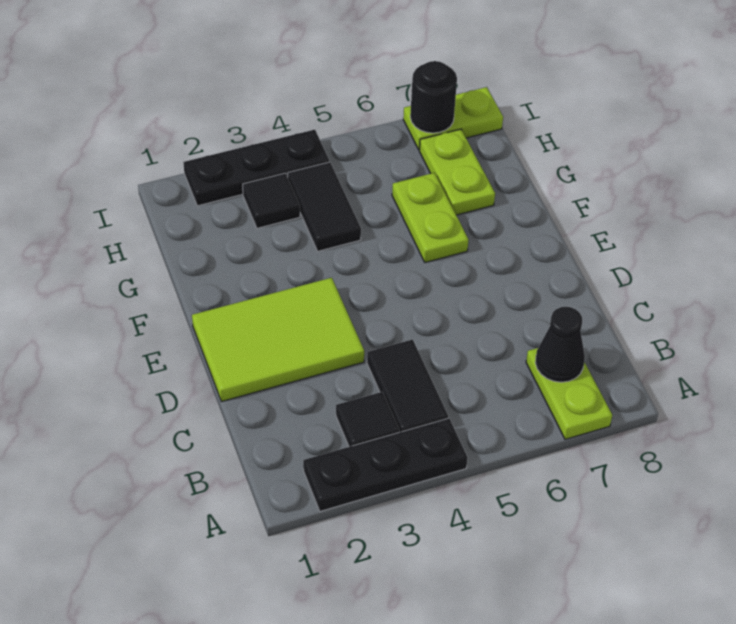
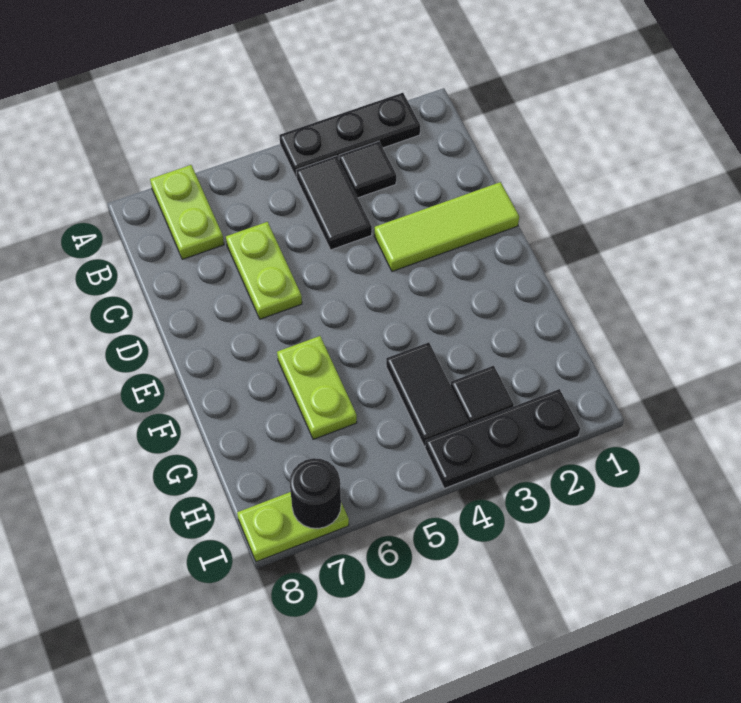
black cone B7 level 2 -> none
lime tile D1:E3 level 1 -> lime tile D1:D3 level 1
lime plate G7:H7 level 1 -> lime plate C6:D6 level 1

